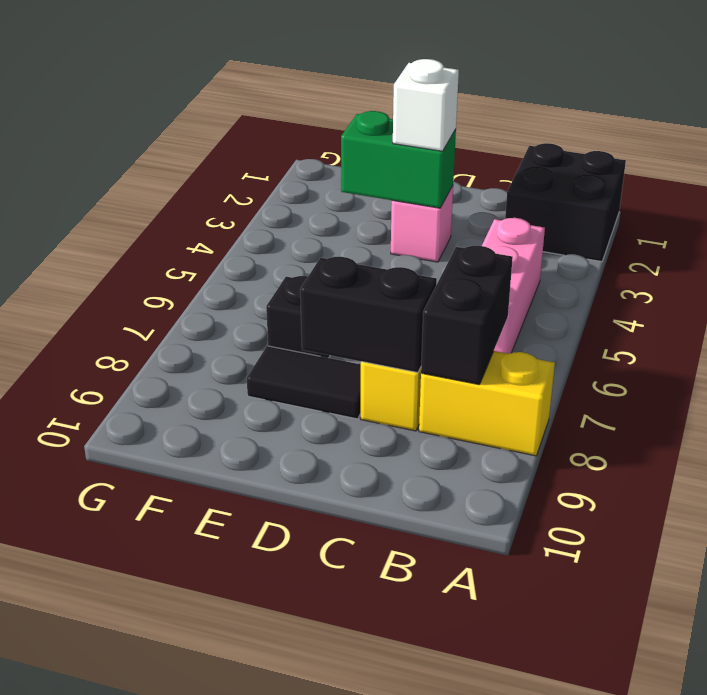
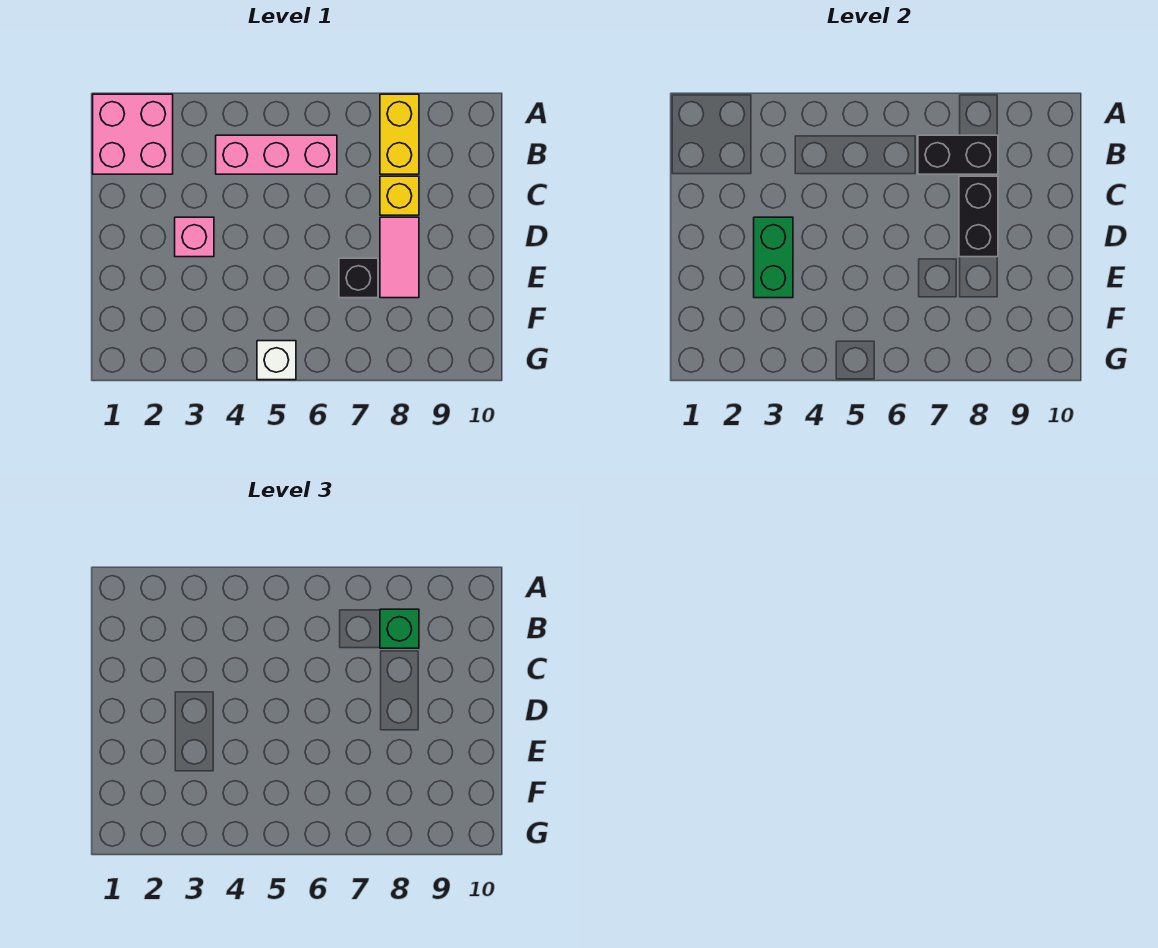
black brick A1:B2 level 1 -> pink brick A1:B2 level 1
none -> green brick B8 level 3
white brick D3 level 3 -> white brick G5 level 1
black tile D8:E8 level 1 -> pink tile D8:E8 level 1

